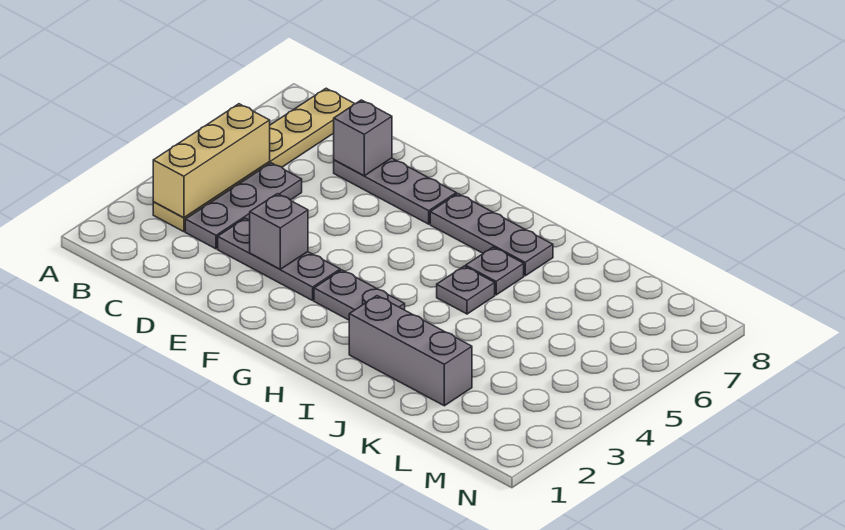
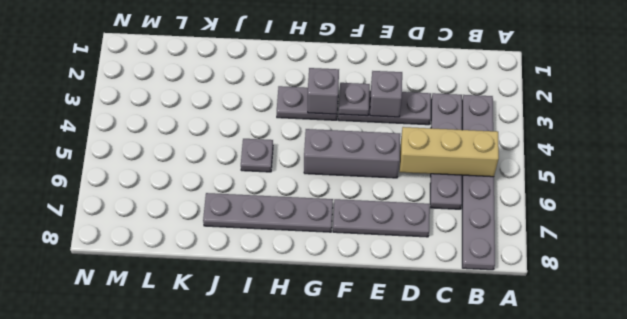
tan plate B3:B8 level 1 -> grey plate B3:B8 level 1
tan brick B3:B5 level 2 -> tan brick B5:D5 level 2
grey plate C3:C5 level 1 -> grey plate C3:C6 level 1
grey brick D7 level 2 -> grey brick G3 level 2
grey plate G7:I7 level 1 -> grey plate G7:J7 level 1
grey brick I2:K2 level 1 -> grey brick E5:G5 level 1
grey plate I6 level 1 -> grey plate F3 level 2

